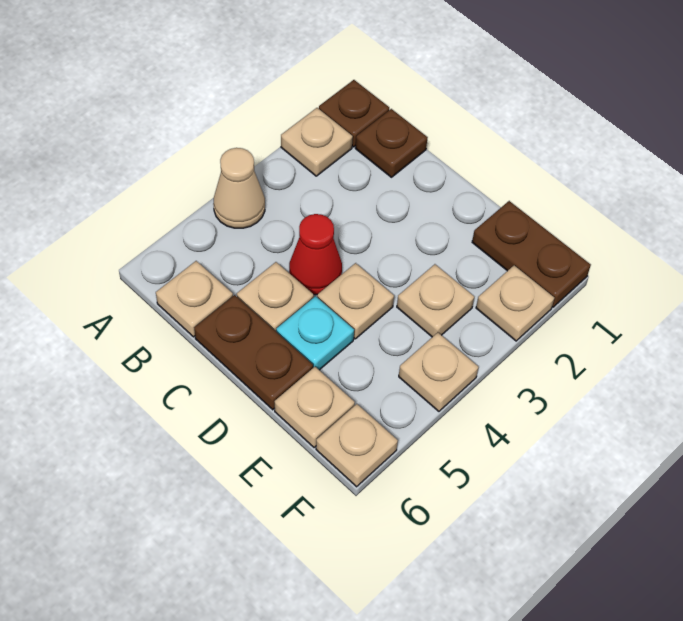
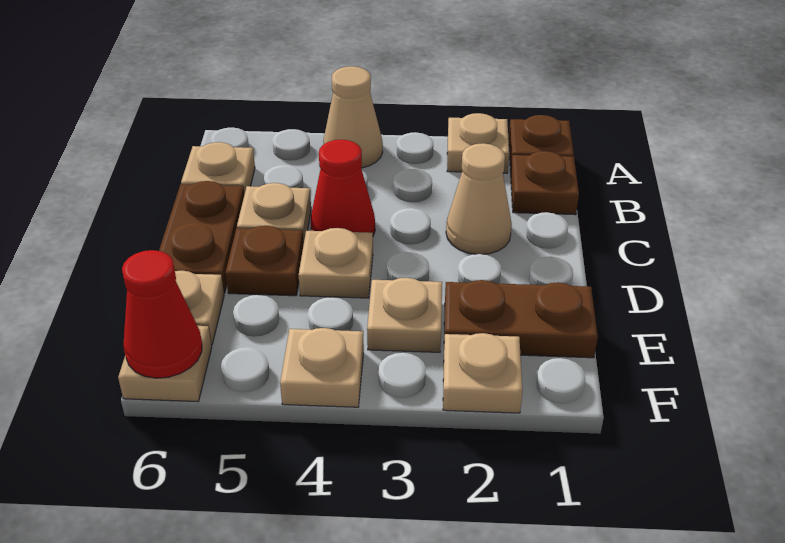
none -> tan cone C2 level 1
cyan plate D5 level 1 -> brown plate D5 level 1
brown plate E1:F1 level 1 -> brown plate E1:E2 level 1
none -> red cone F6 level 2

